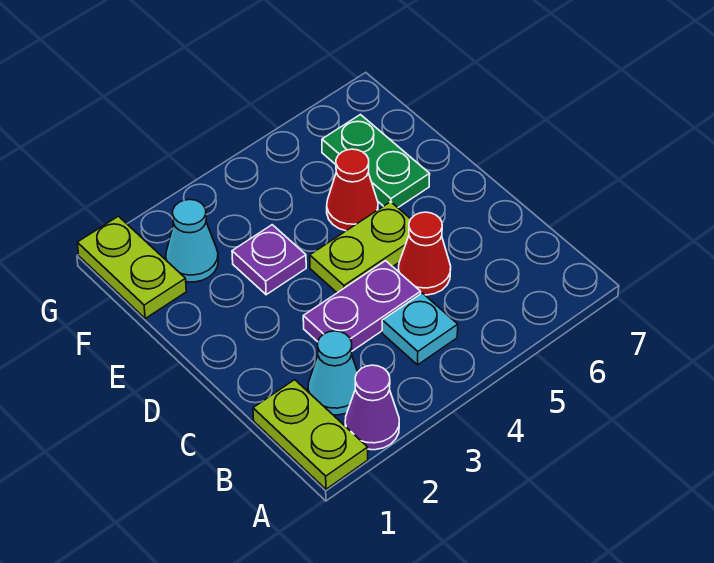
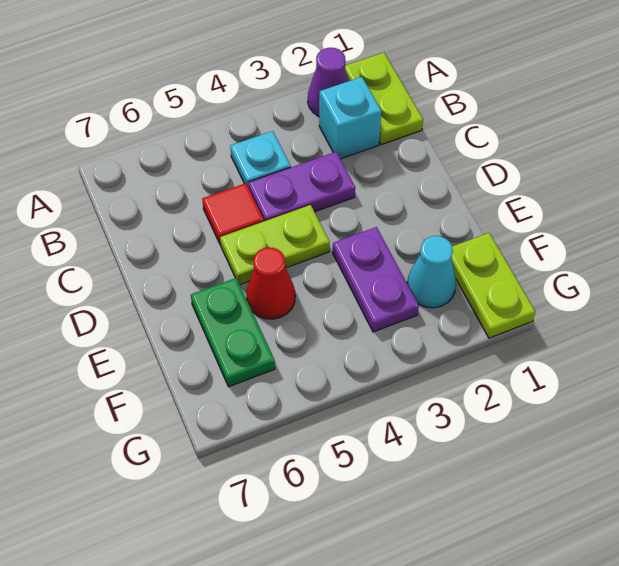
cyan cone B2 level 1 -> cyan brick B2 level 1
red cone C5 level 1 -> red tile C5 level 1
purple plate E3 level 1 -> purple plate E3:F3 level 1

